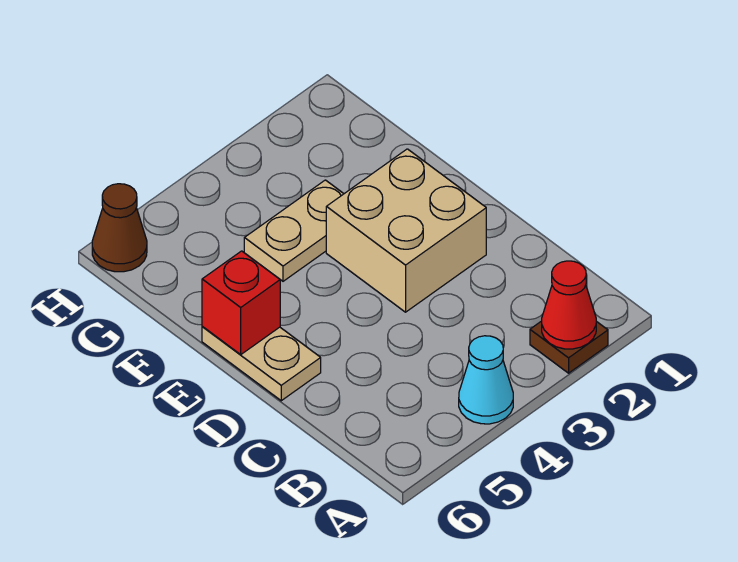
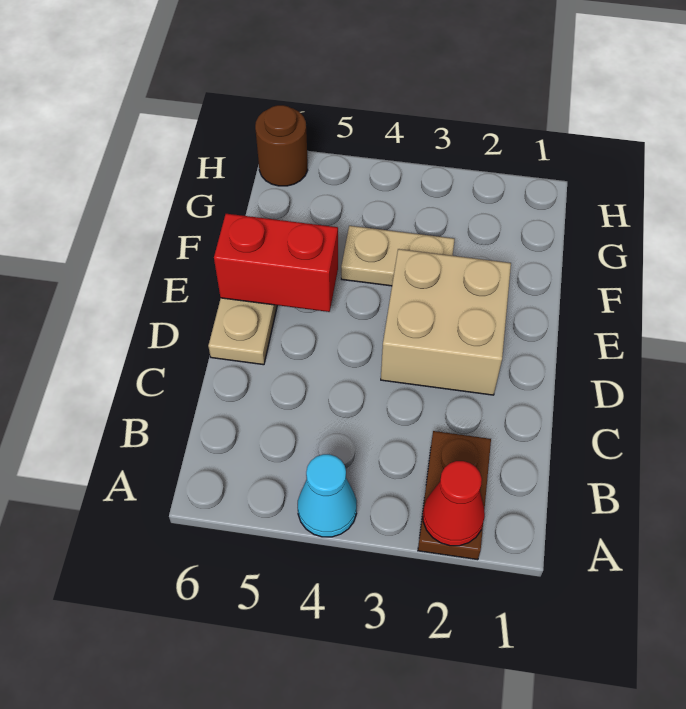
brown plate A2 level 1 -> brown plate A2:B2 level 1
red brick E6 level 2 -> red brick E5:E6 level 2
brown cone H6 level 1 -> brown round brick H6 level 1

